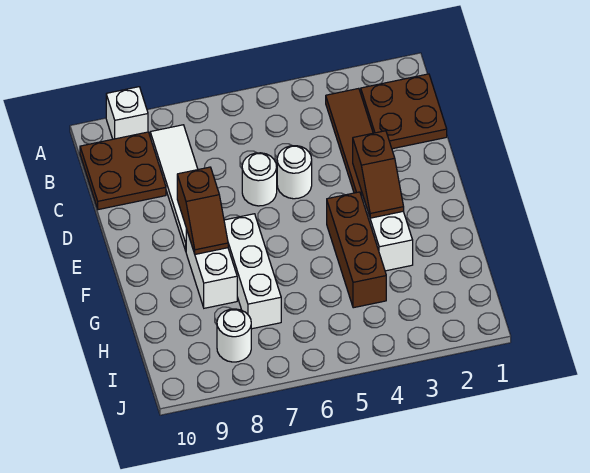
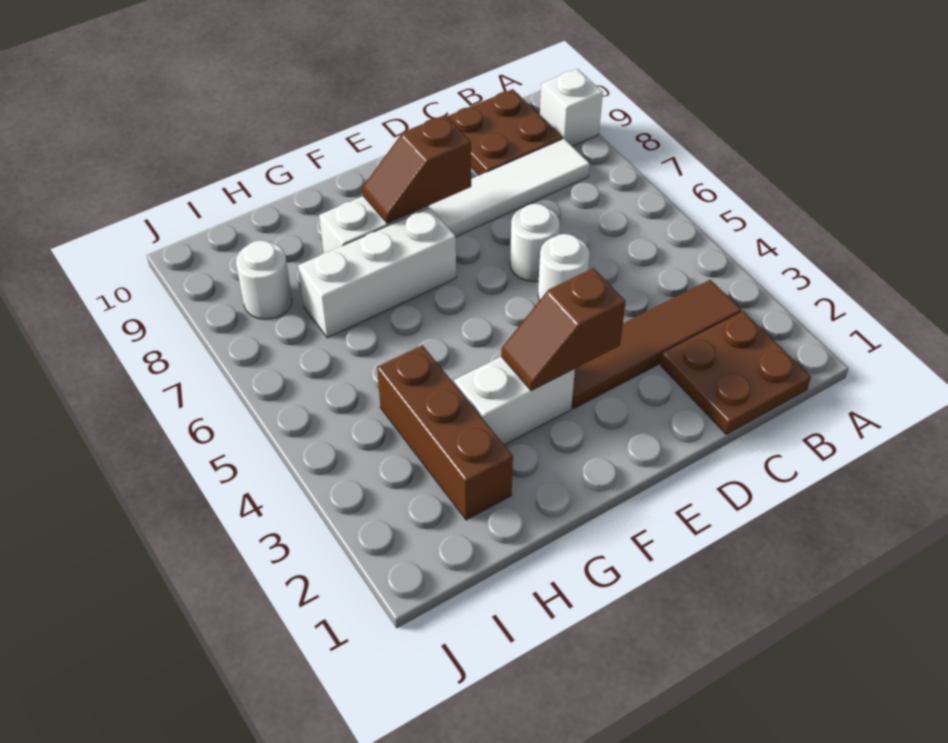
brown brick F4:H4 level 1 -> brown brick H2:H4 level 1

